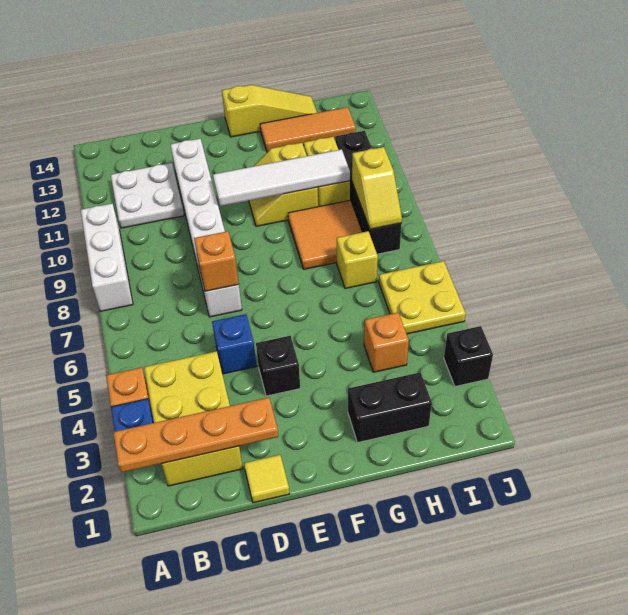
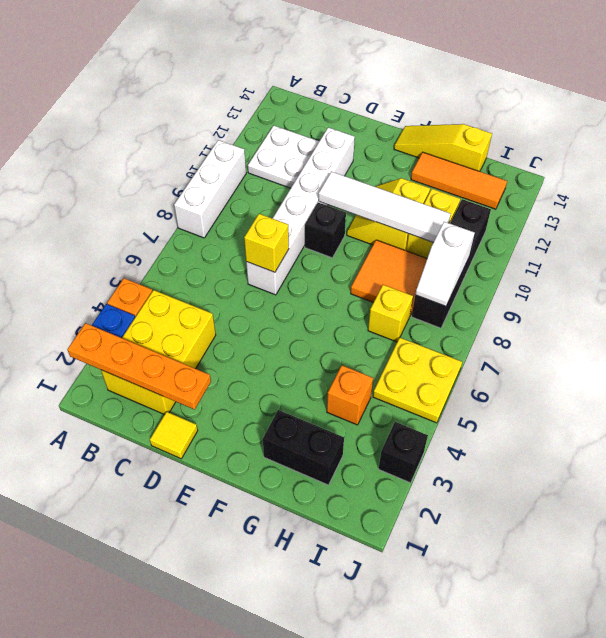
blue brick D5 level 1 -> none
orange brick D7 level 2 -> yellow brick D7 level 2
black brick E4 level 1 -> black brick E9 level 1
yellow slope F14:H14 level 1 top F -> yellow slope F14:H14 level 1 top H
yellow slope I8:I9 level 2 top 9 -> white slope I8:I9 level 2 top 9

